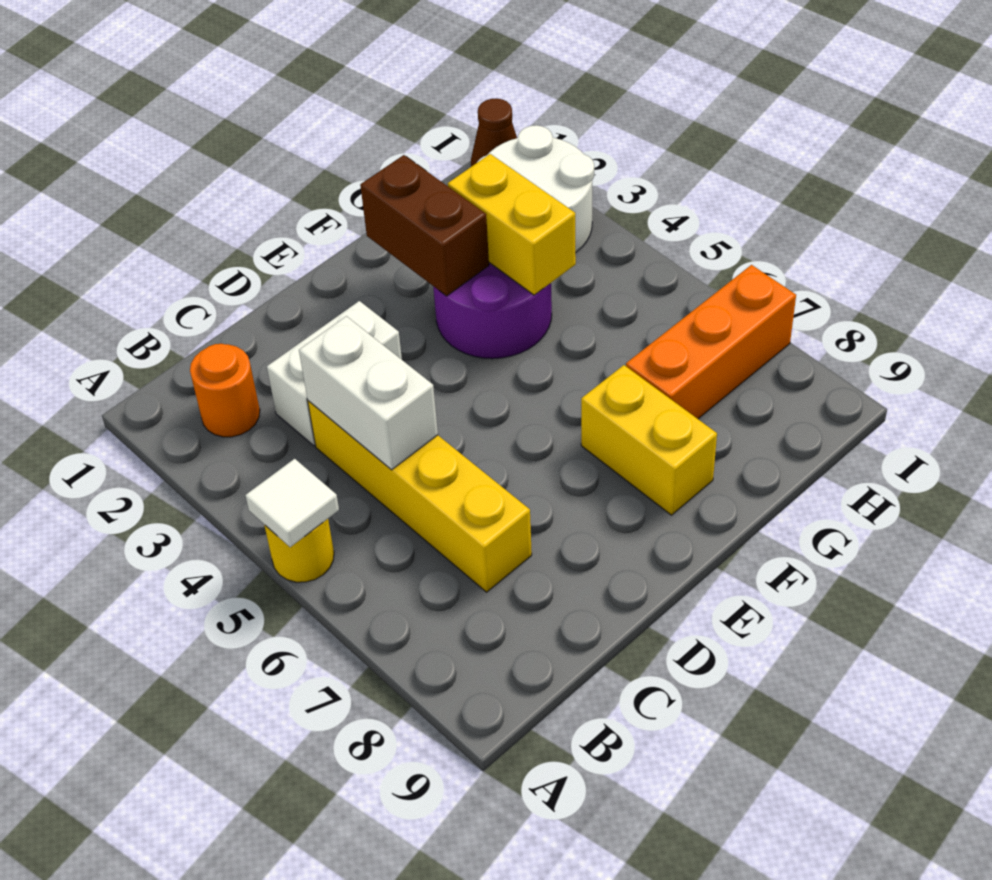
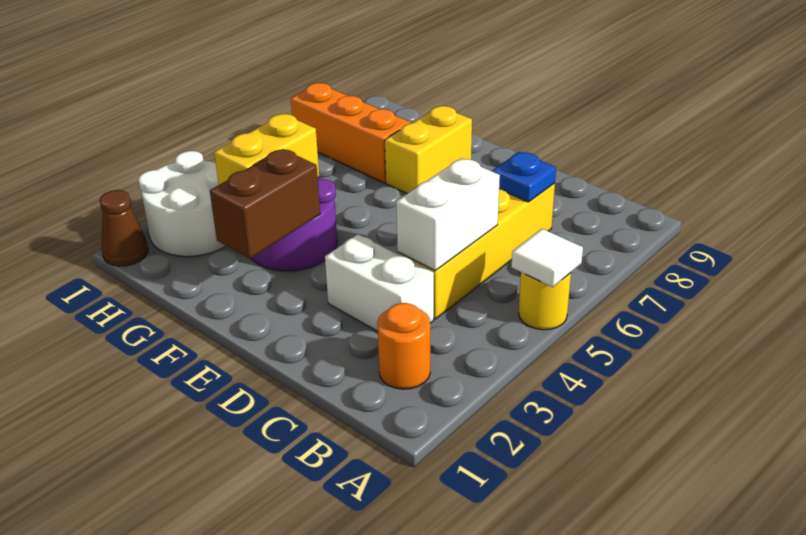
none -> blue plate C7 level 2

